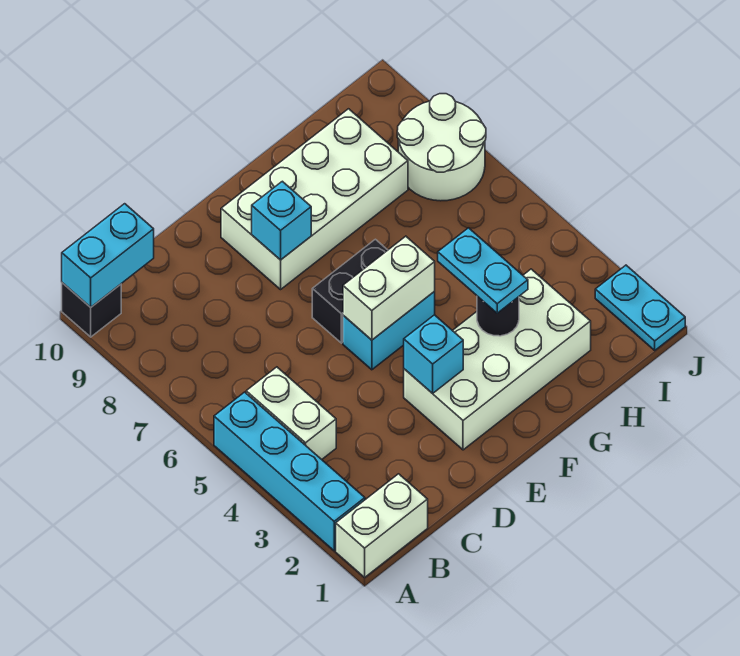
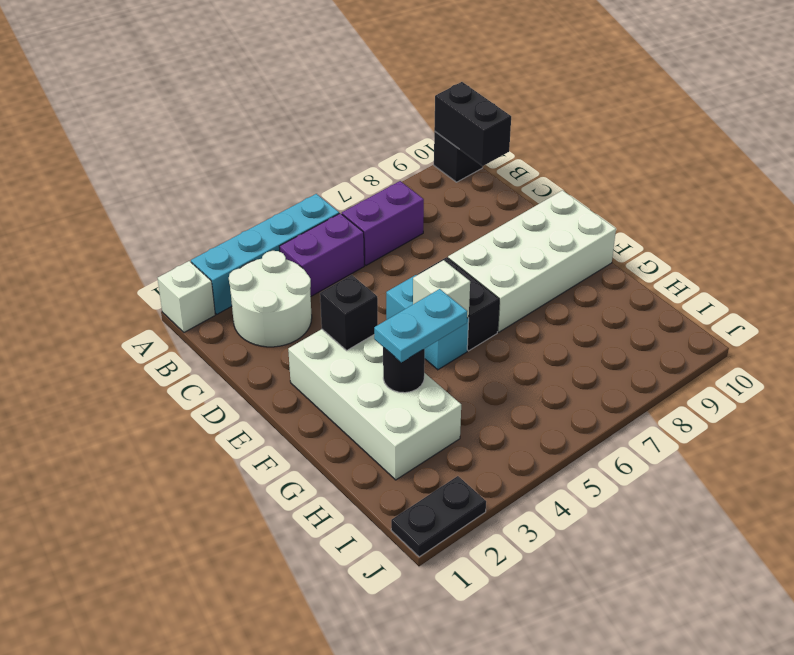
white brick A1:B1 level 1 -> white brick A1 level 1
cyan brick A10:B10 level 2 -> black brick A10:B10 level 2
white brick B4:B5 level 1 -> purple brick B4:B5 level 1
none -> purple brick B6:B7 level 1
cyan brick E3 level 2 -> black brick E3 level 2
white brick E5:F5 level 2 -> white brick F5 level 2
white brick E8:H9 level 1 -> white brick E7:F10 level 1
cyan brick E8 level 2 -> none
white round brick I7:J8 level 1 -> white round brick B2:C3 level 1
cyan plate J1:J2 level 1 -> black plate J1:J2 level 1

